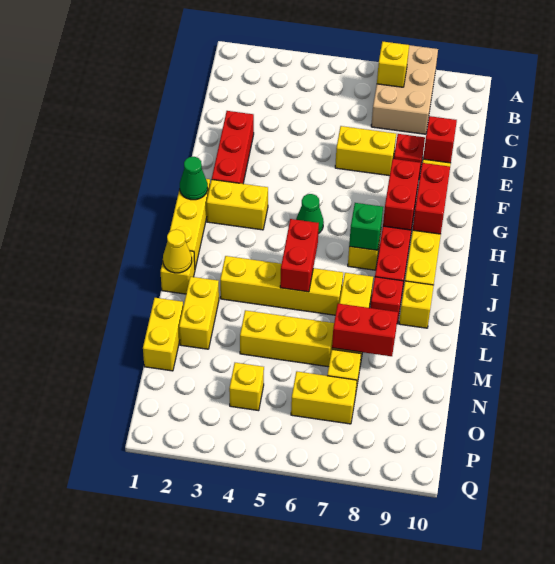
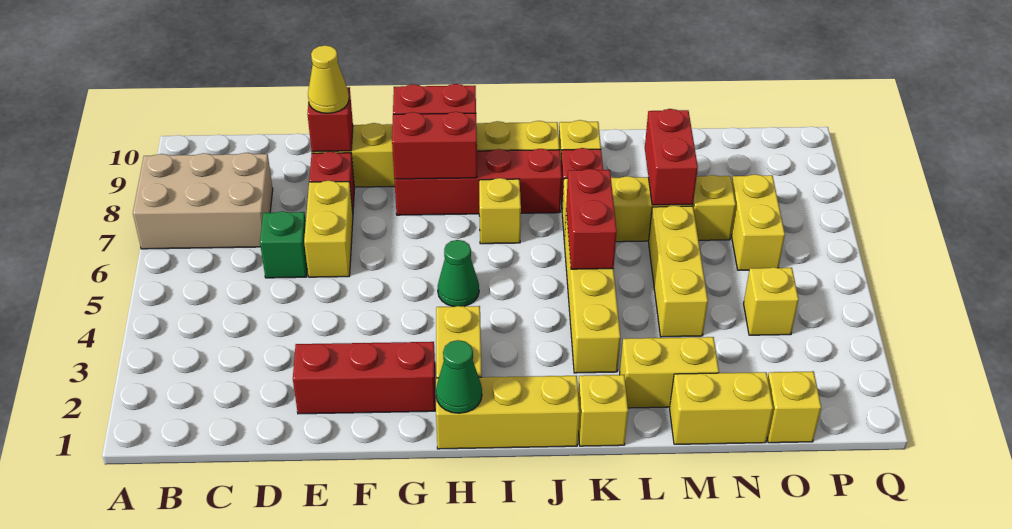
yellow brick B7 level 2 -> yellow brick O1 level 1
green brick I7 level 2 -> green brick D6 level 1
red brick J5:K5 level 2 -> red brick K5:K6 level 2
yellow cone K1 level 2 -> yellow cone E9 level 3

